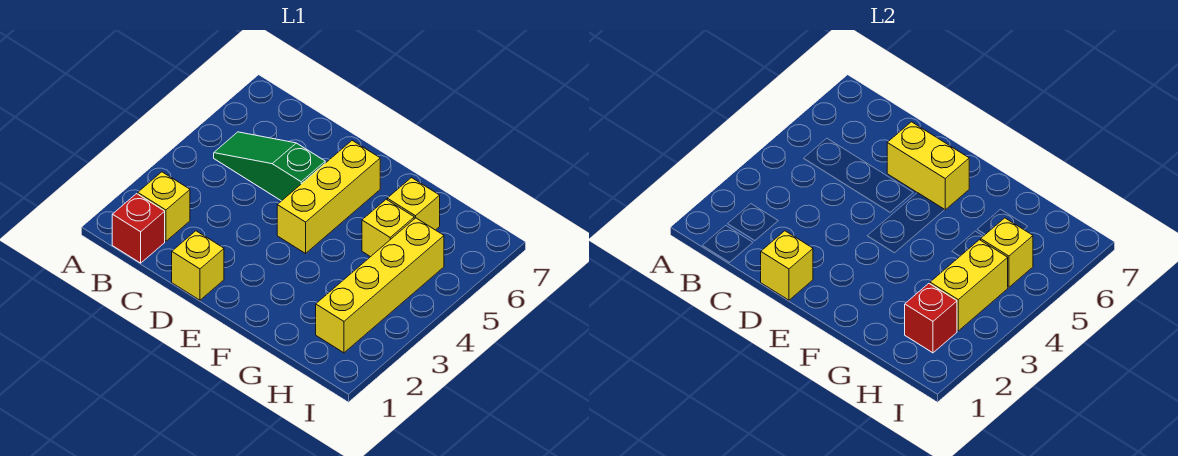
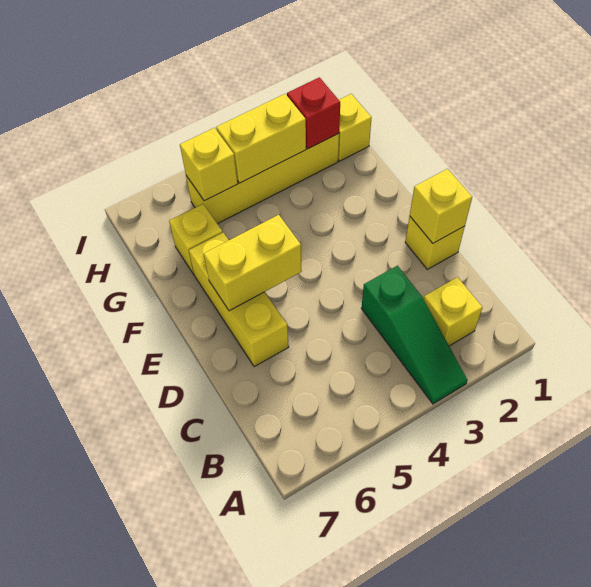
red brick B1 level 1 -> none
green slope B5:D5 level 1 top D -> green slope A3:C3 level 1 top C
yellow brick D6:E6 level 2 -> yellow brick E5:E6 level 2
yellow brick E4:E6 level 1 -> yellow brick D6:F6 level 1
yellow brick G5 level 1 -> yellow brick H1 level 1

